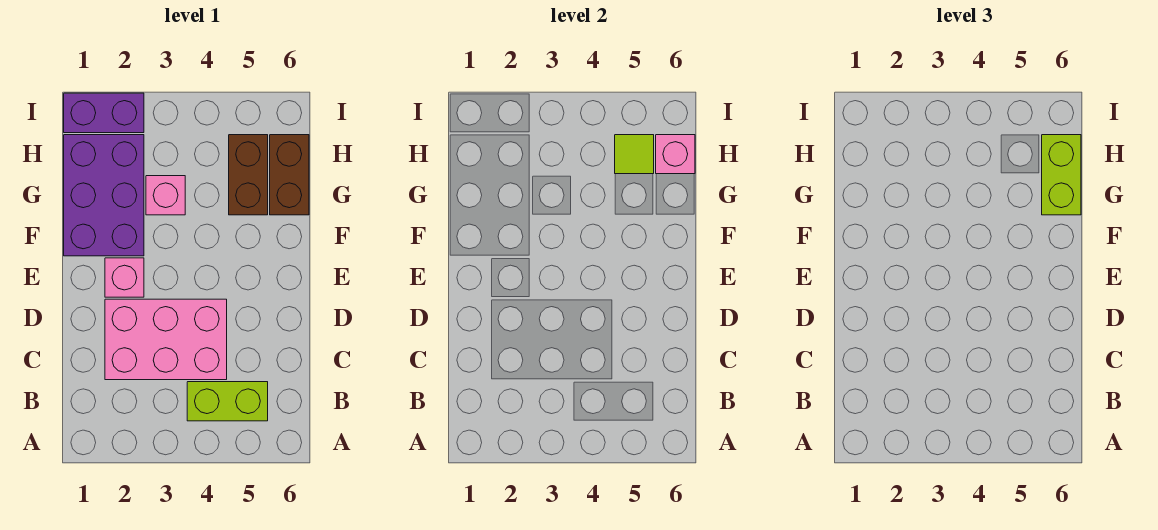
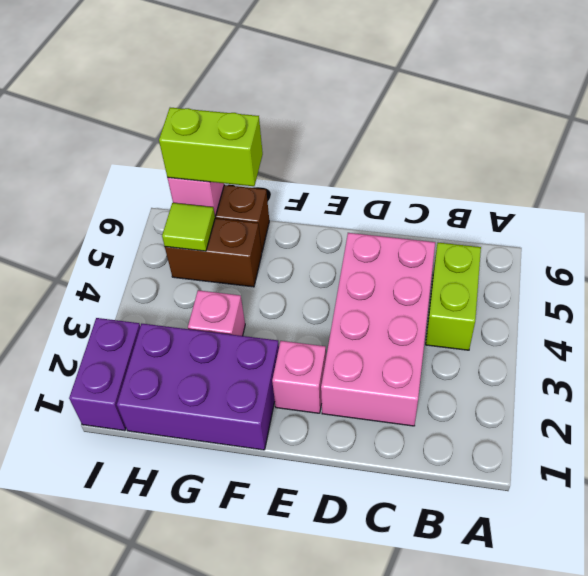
pink brick C2:D4 level 1 -> pink brick C2:D5 level 1

